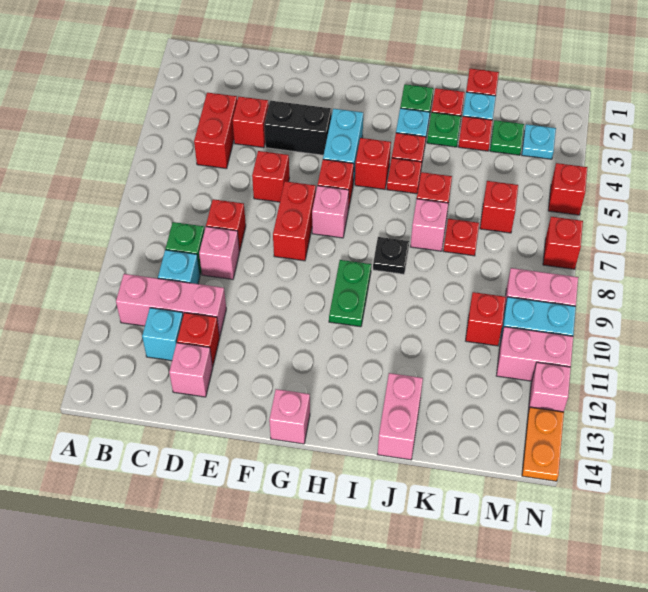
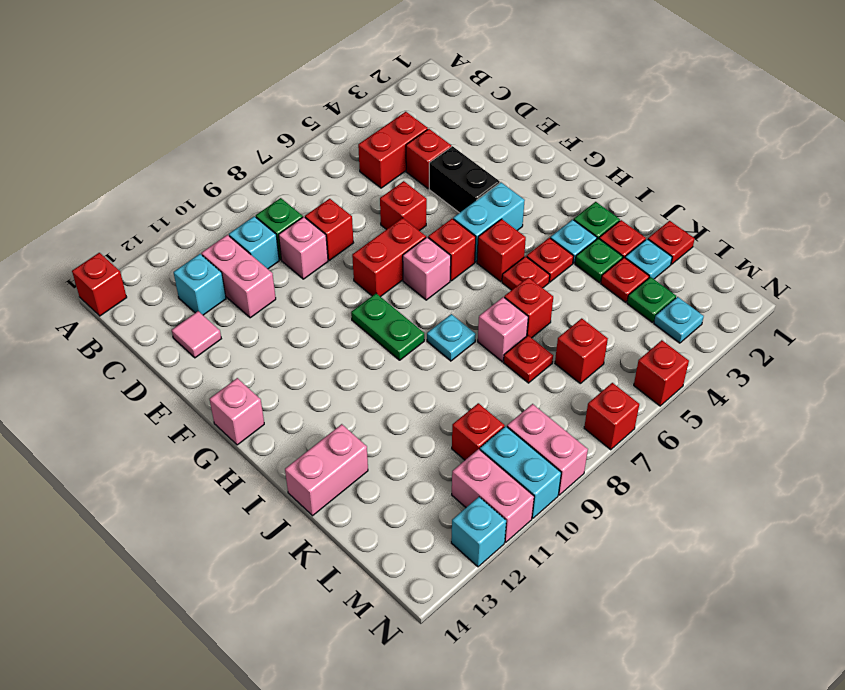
pink brick B11:D11 level 1 -> pink brick C11:D11 level 1
red brick D12 level 1 -> red brick A14 level 1
pink brick D13 level 1 -> pink tile D13 level 1
green plate H9:H10 level 1 -> green plate G9:H9 level 1
black plate I8 level 1 -> cyan plate I8 level 1
pink brick N12 level 1 -> cyan brick N12 level 1
orange plate N13:N14 level 1 -> none

